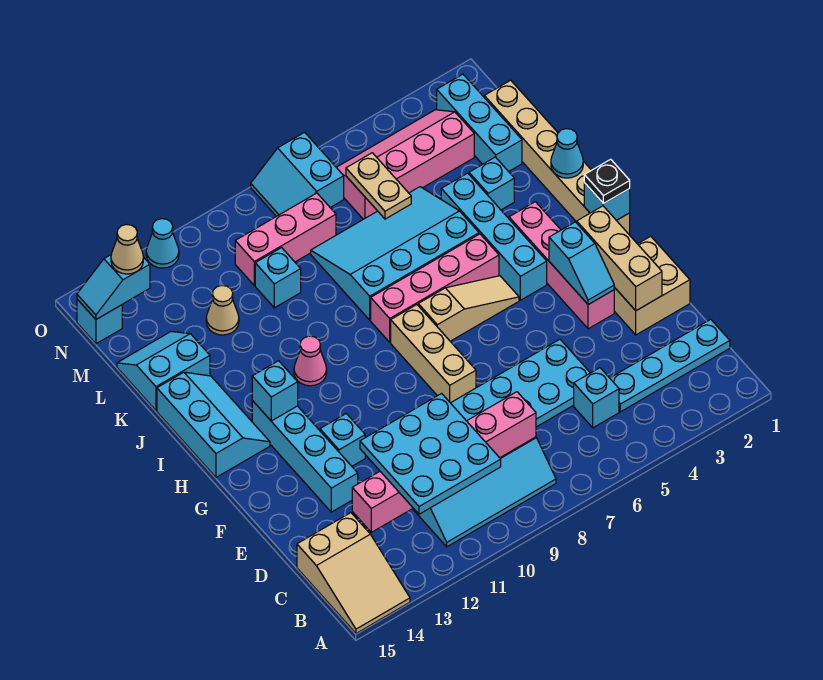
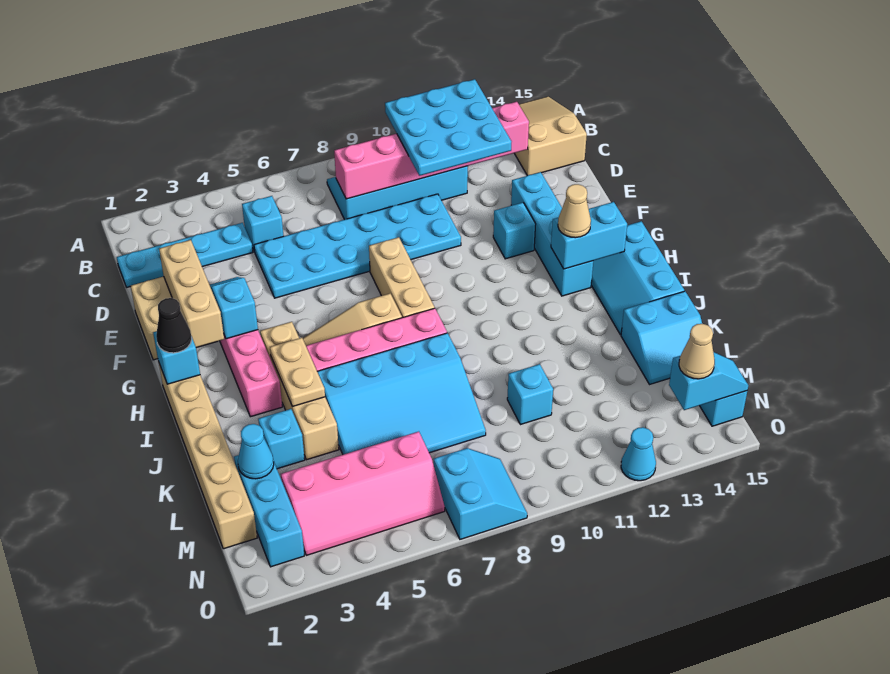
black plate H1 level 3 -> black cone H1 level 3
cyan brick H4:K4 level 1 -> tan brick H4:K4 level 1
cyan brick H13 level 2 -> cyan brick H13:H14 level 2
pink cone I11 level 1 -> none
cyan cone J1 level 2 -> cyan cone L2 level 2
tan plate L6:M6 level 2 -> tan plate I4:J4 level 2
tan cone L12 level 1 -> tan cone H13 level 3
pink brick M8:M10 level 1 -> none

